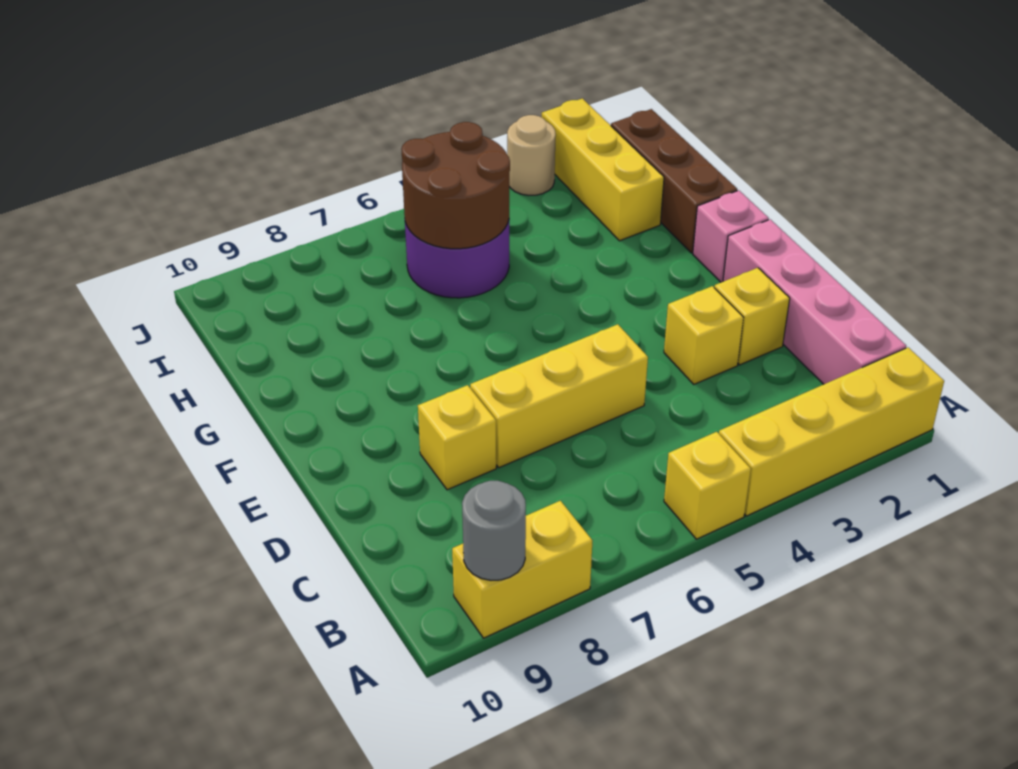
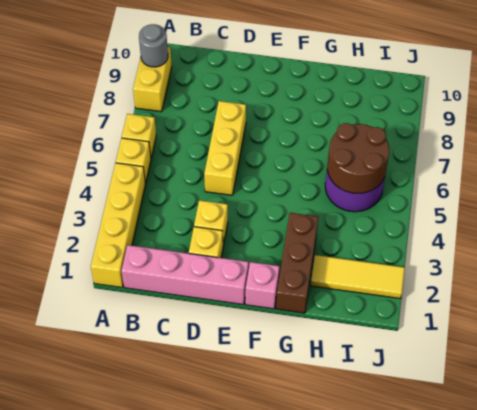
yellow brick D8 level 1 -> yellow brick A6 level 1
brown brick G1:I1 level 1 -> brown brick G1:G3 level 1
yellow brick H2:J2 level 1 -> yellow tile H2:J2 level 1
tan round brick J3 level 1 -> none

